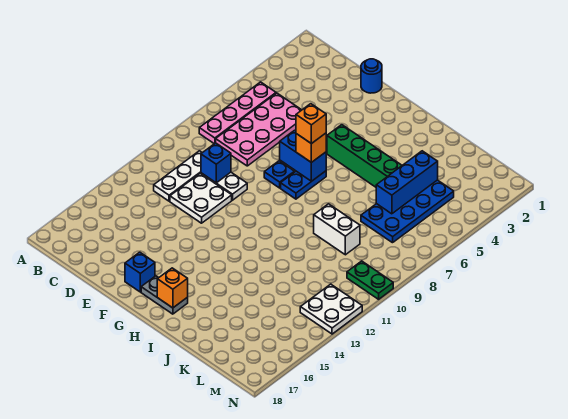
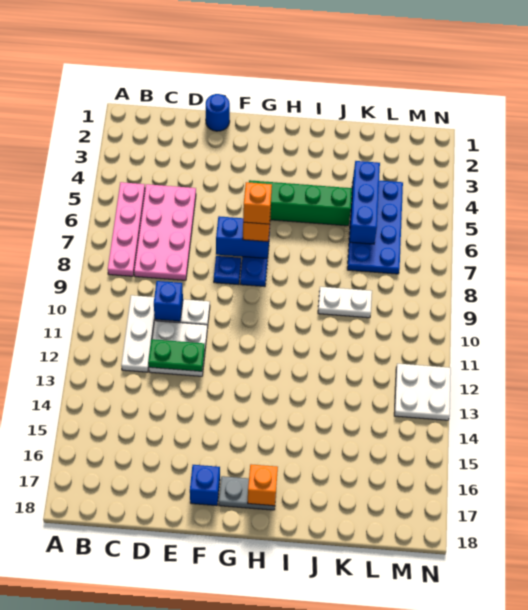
white brick J9:K9 level 1 -> white plate J9:K9 level 1
green plate M10:N10 level 1 -> green plate D12:E12 level 2

